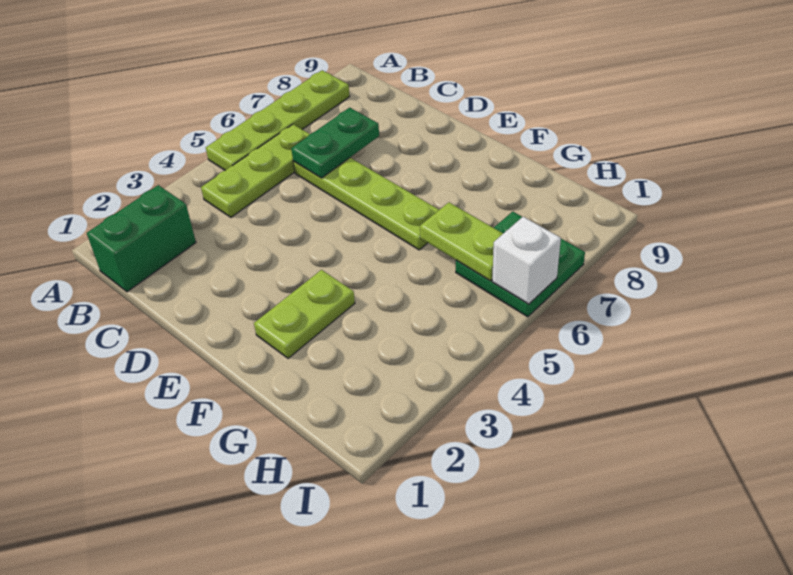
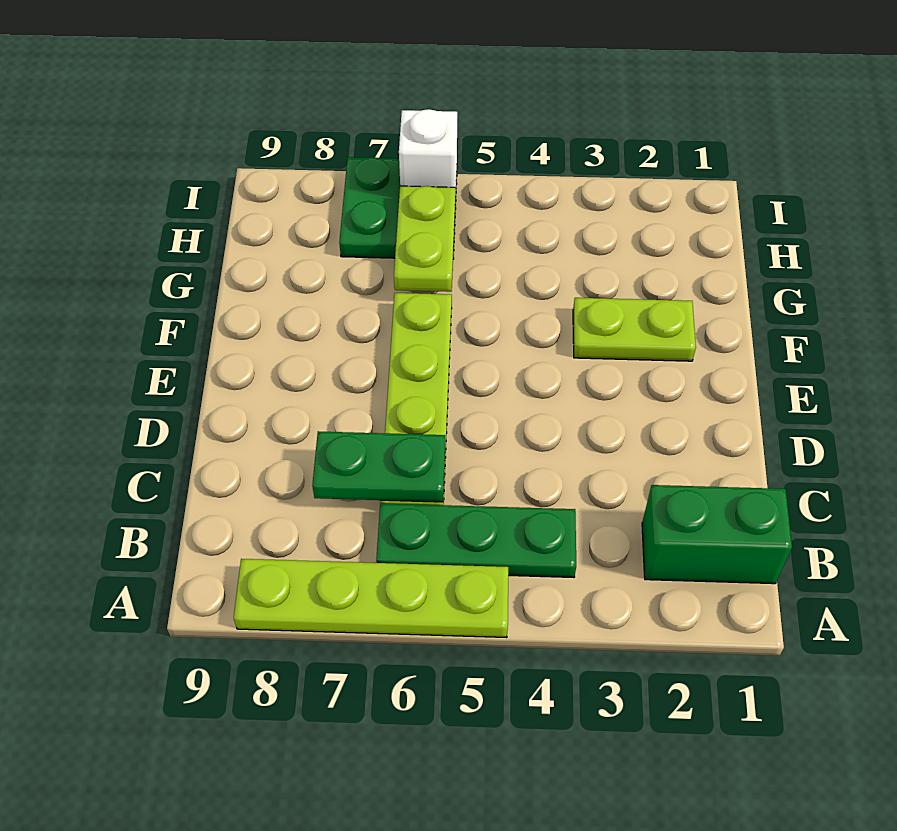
lime plate B4:B6 level 1 -> green plate B4:B6 level 1

